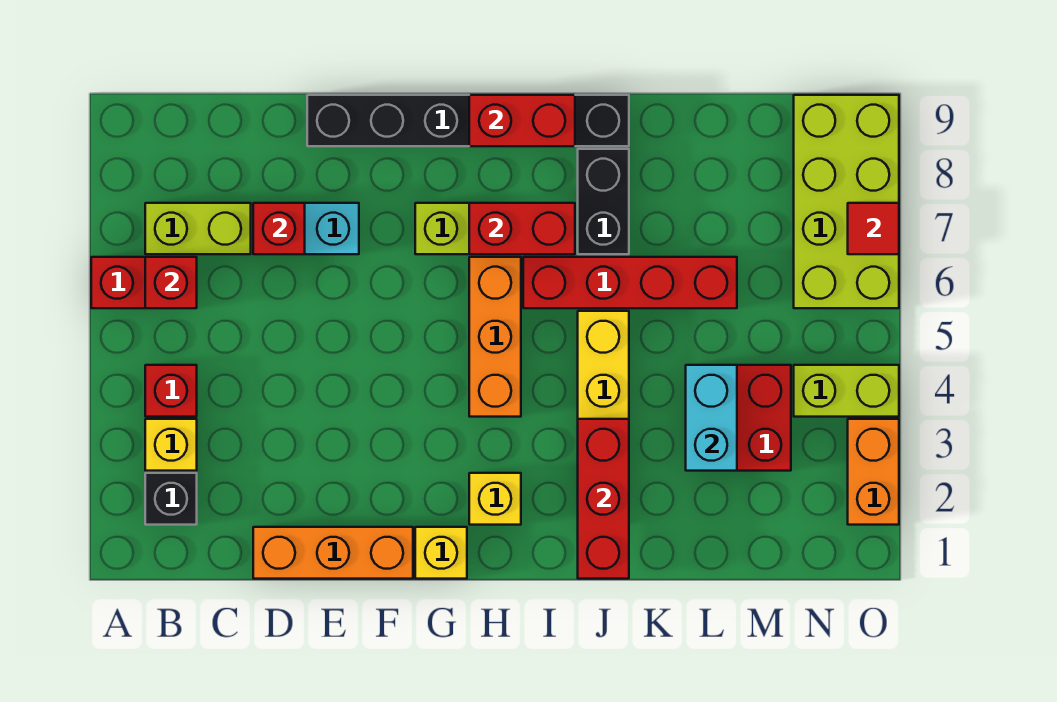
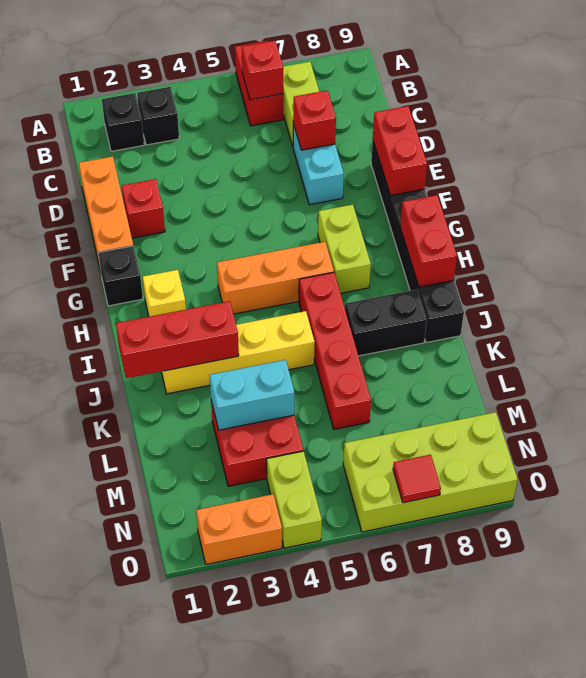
yellow brick B3 level 1 -> black brick B3 level 1
red brick B4 level 1 -> red brick E2 level 1
yellow brick G1 level 1 -> black brick G1 level 1
red brick H7:I7 level 2 -> red brick E9:F9 level 2

